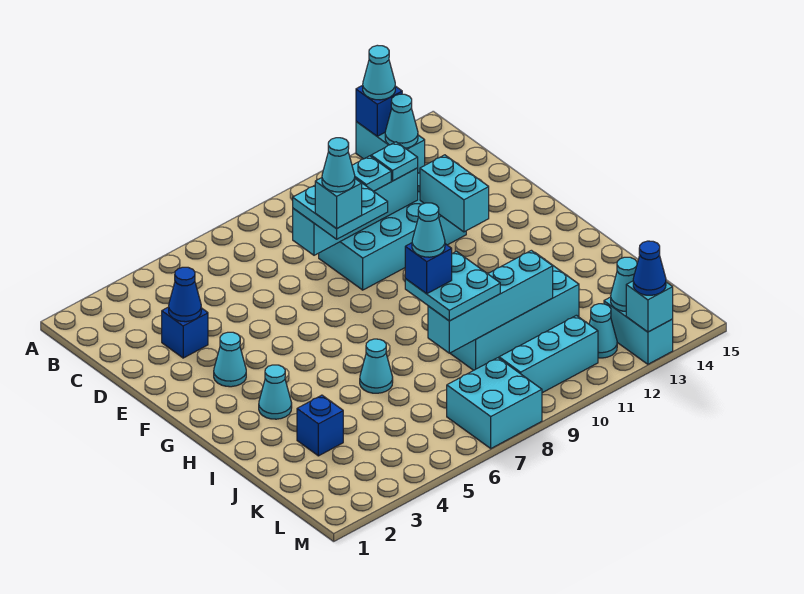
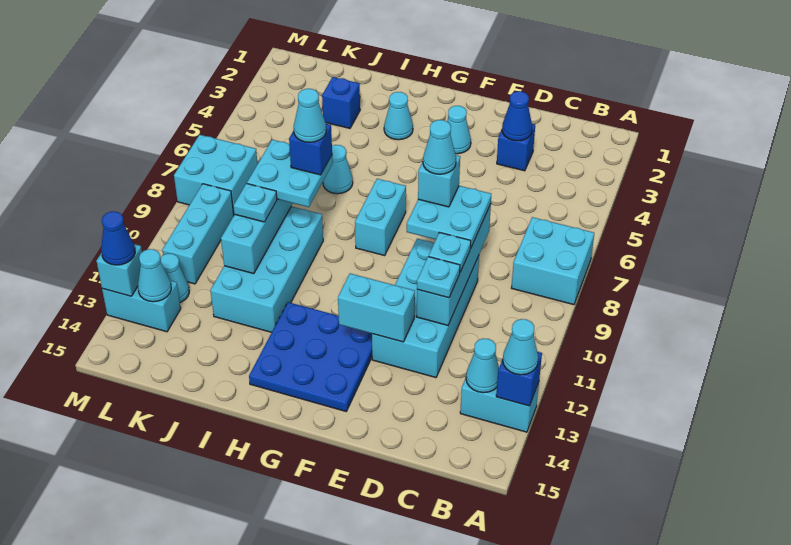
none -> cyan brick A7:B8 level 1
none -> blue plate F12:H14 level 1
none -> cyan brick G7:G8 level 1
none -> cyan plate J10 level 3

